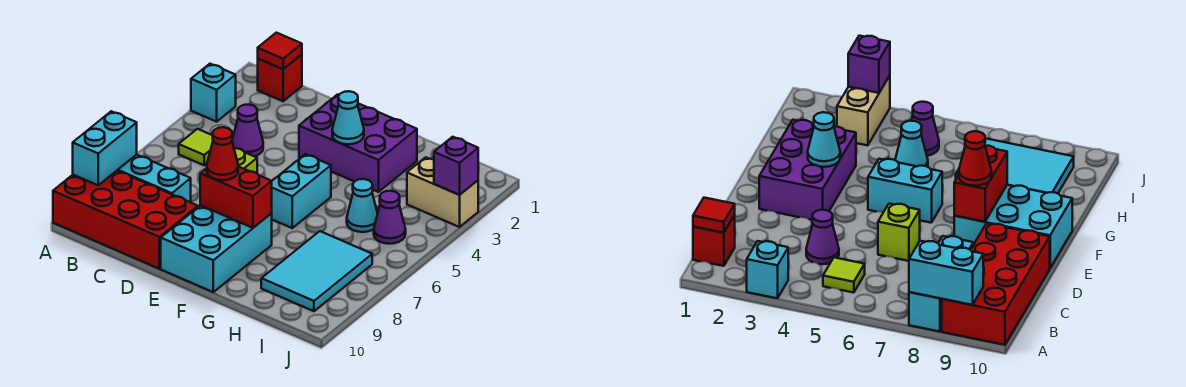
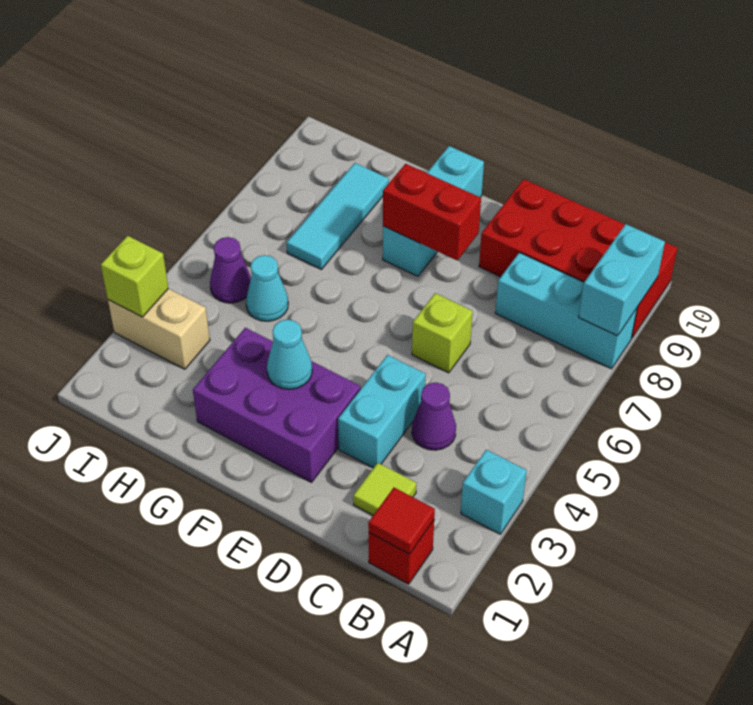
lime tile B5 level 1 -> lime tile C2 level 1
cyan brick E8:F10 level 1 -> cyan brick F8:F10 level 1
red cone E8 level 3 -> none
cyan brick F5:F6 level 1 -> cyan brick D3:D4 level 1
cyan tile H7:I9 level 1 -> cyan tile H7:H9 level 1
purple brick J3 level 2 -> lime brick J3 level 2

